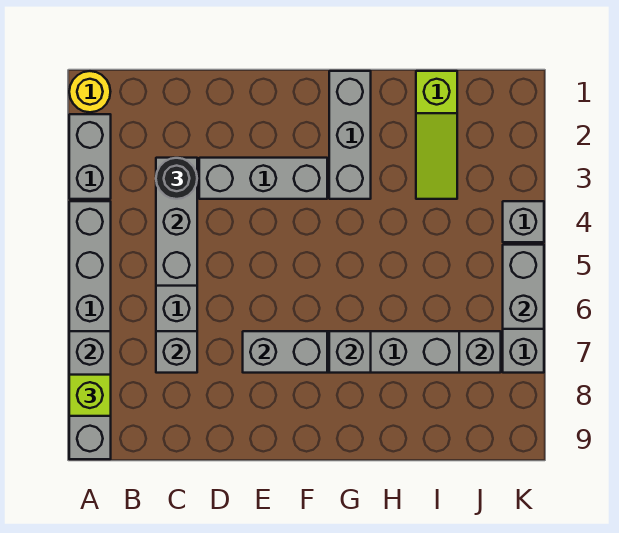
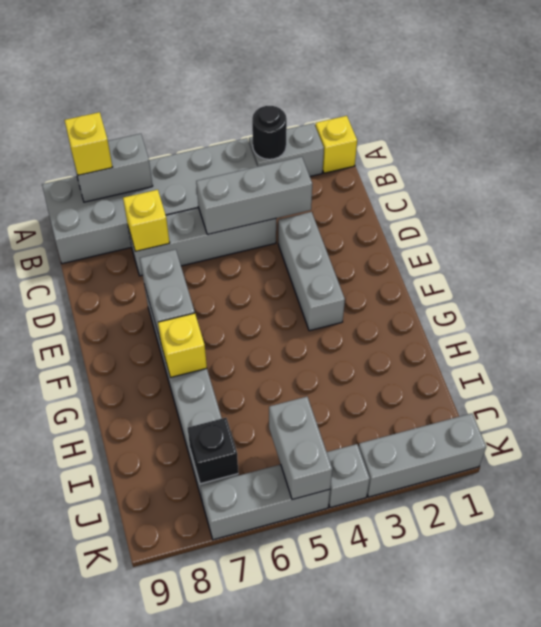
yellow round brick A1 level 1 -> yellow brick A1 level 1
grey brick A4:A9 level 1 -> grey brick A4:B9 level 1
lime brick A8 level 3 -> yellow brick A8 level 3
black round brick C3 level 3 -> black round brick A3 level 2
grey brick C7 level 2 -> yellow brick C7 level 2
grey brick G1:G3 level 1 -> grey brick K1:K3 level 1
grey brick G7 level 2 -> yellow brick G7 level 2
lime slope I1:I3 level 1 top 1 -> none
grey brick J7 level 2 -> black brick J7 level 2
grey brick K5:K6 level 2 -> grey brick J5:K5 level 2

